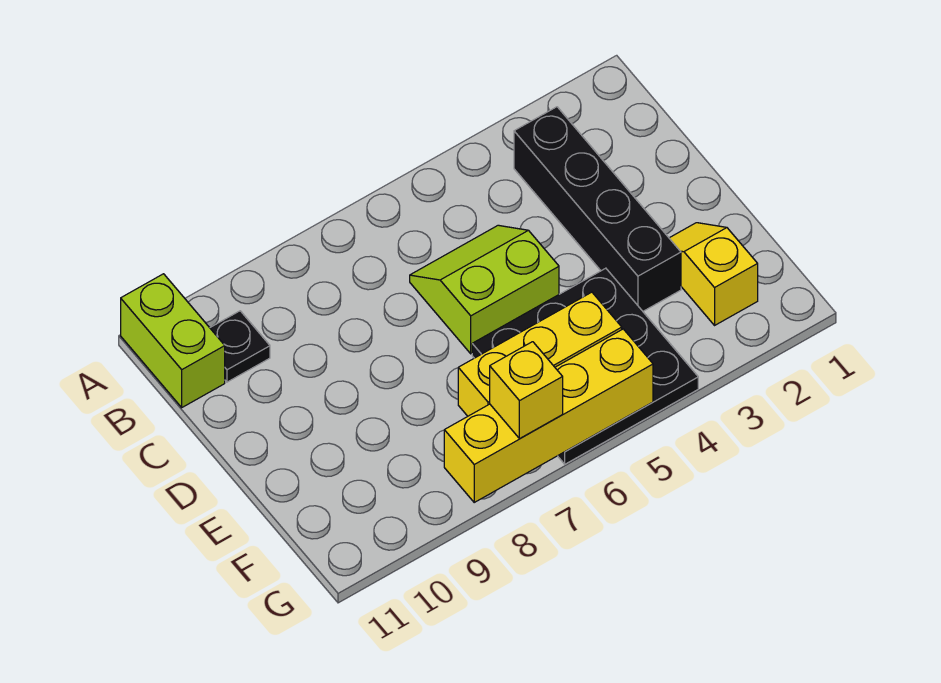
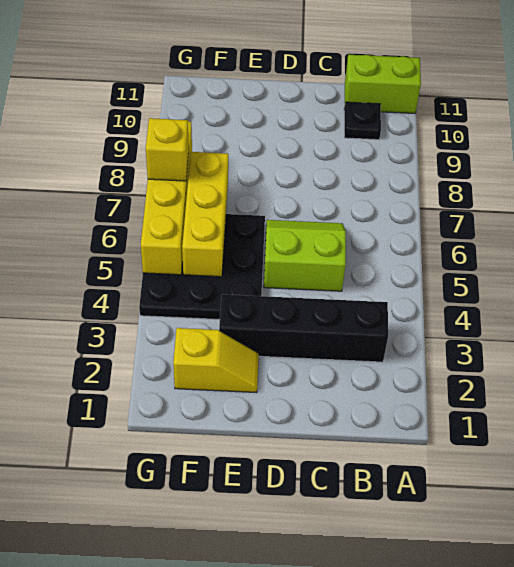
lime slope C5:D6 level 1 top D -> lime slope C5:D6 level 1 top 5

